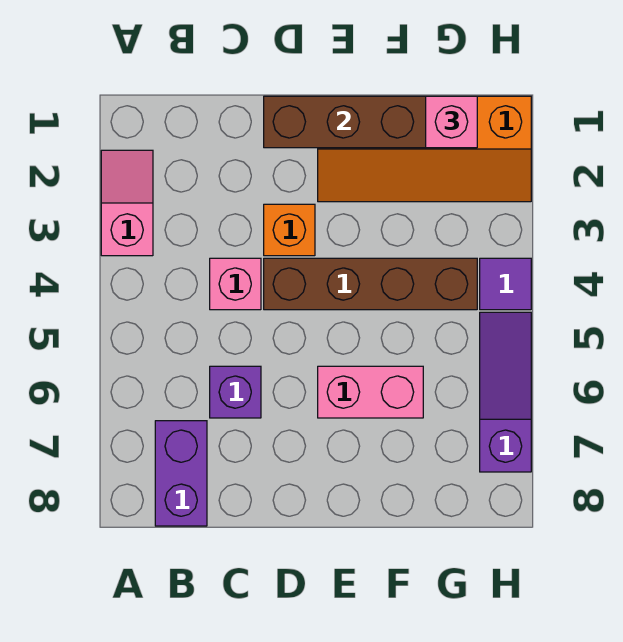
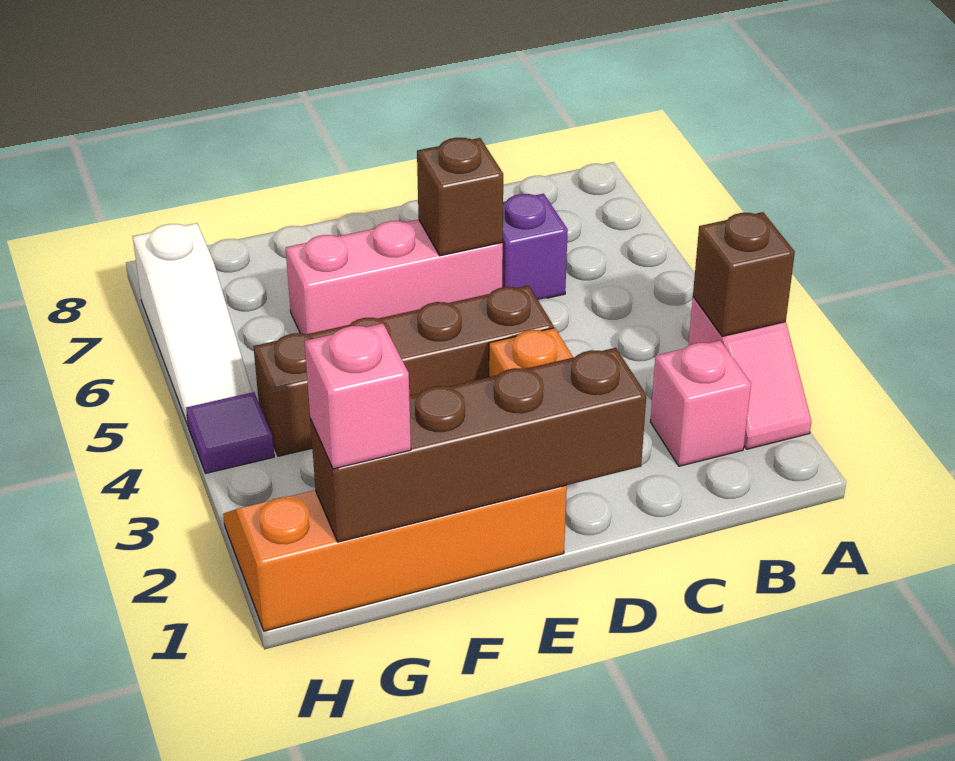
none -> brown brick A3 level 2
purple brick B7:B8 level 1 -> none
pink brick C4 level 1 -> pink brick B2 level 1
none -> brown brick D6 level 2
pink brick E6:F6 level 1 -> pink brick D6:F6 level 1
purple slope H5:H7 level 1 top 7 -> white slope H5:H7 level 1 top 7

